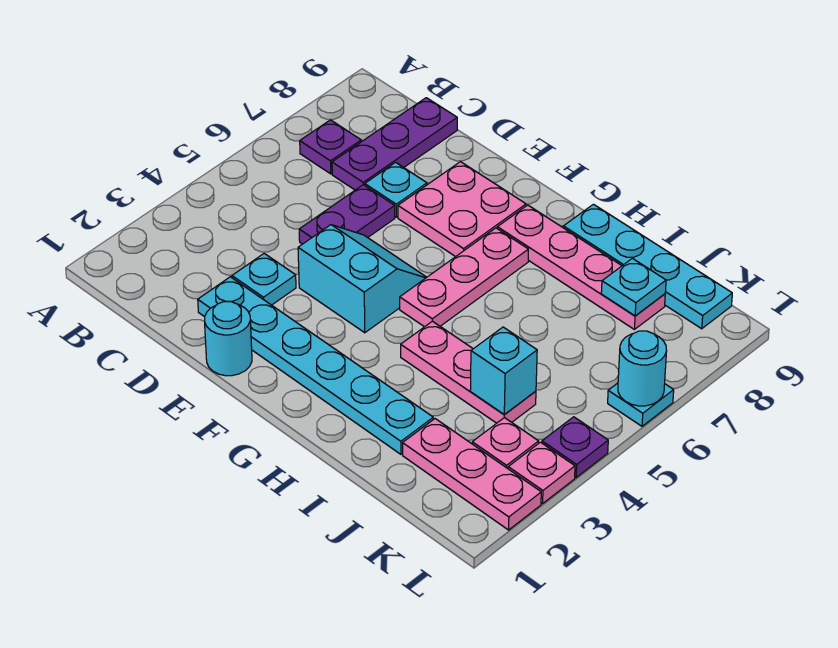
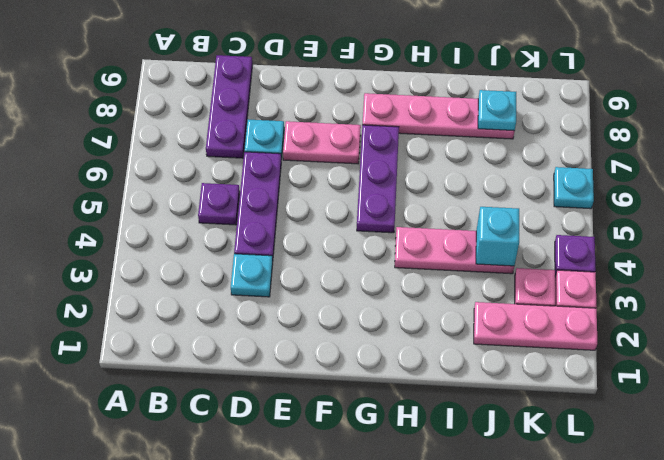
purple plate B7 level 1 -> purple plate C5 level 1
cyan plate D2:I2 level 1 -> none
purple plate D5:D6 level 1 -> purple plate D4:D6 level 1
cyan round brick E1 level 1 -> none
cyan slope E4:F5 level 1 top 4 -> none
pink plate E7:F8 level 1 -> pink plate E7:F7 level 1
pink plate G5:G7 level 1 -> purple plate G5:G7 level 1
cyan plate H9:K9 level 1 -> none
cyan round brick L6 level 2 -> none

